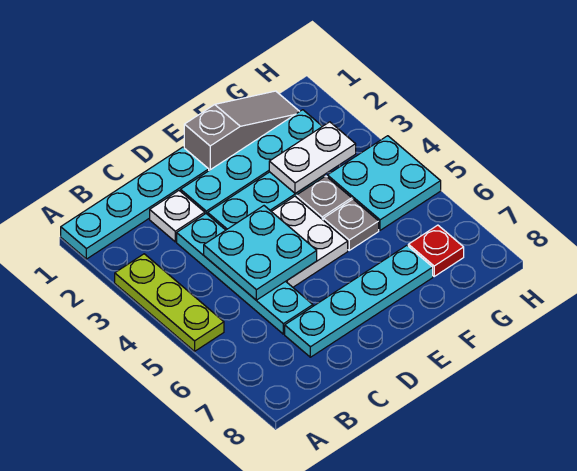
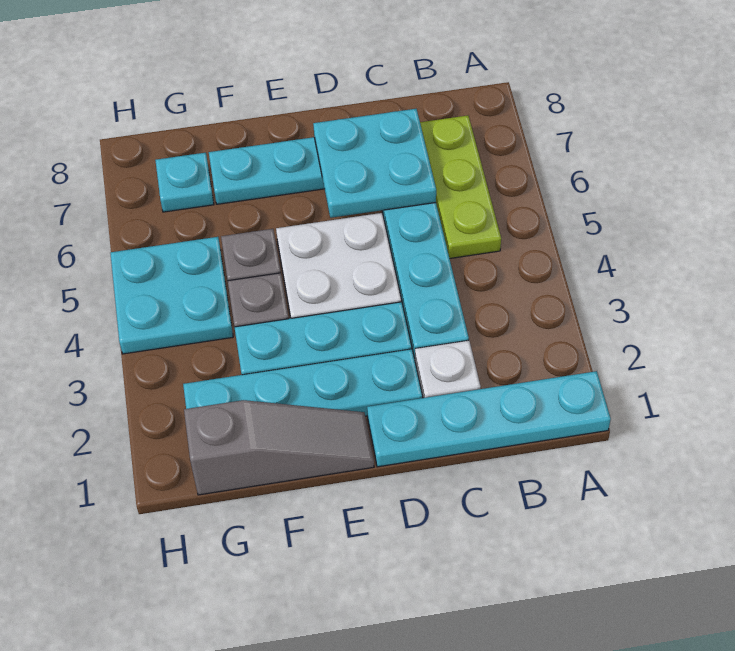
lime plate A3:A5 level 1 -> lime plate B5:B7 level 1
cyan plate C4:D5 level 2 -> cyan plate C6:D7 level 2
grey slope E1:G1 level 1 top E -> grey slope E1:G1 level 1 top G
white plate F3:G3 level 2 -> none
red plate G7 level 1 -> cyan plate G7 level 1

